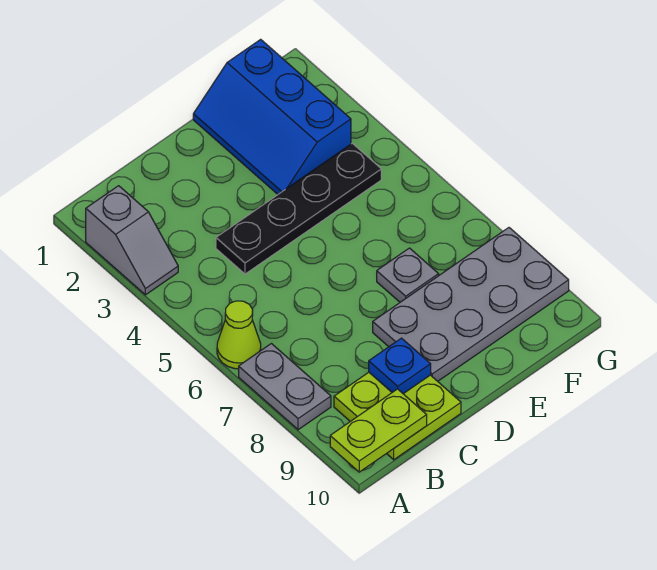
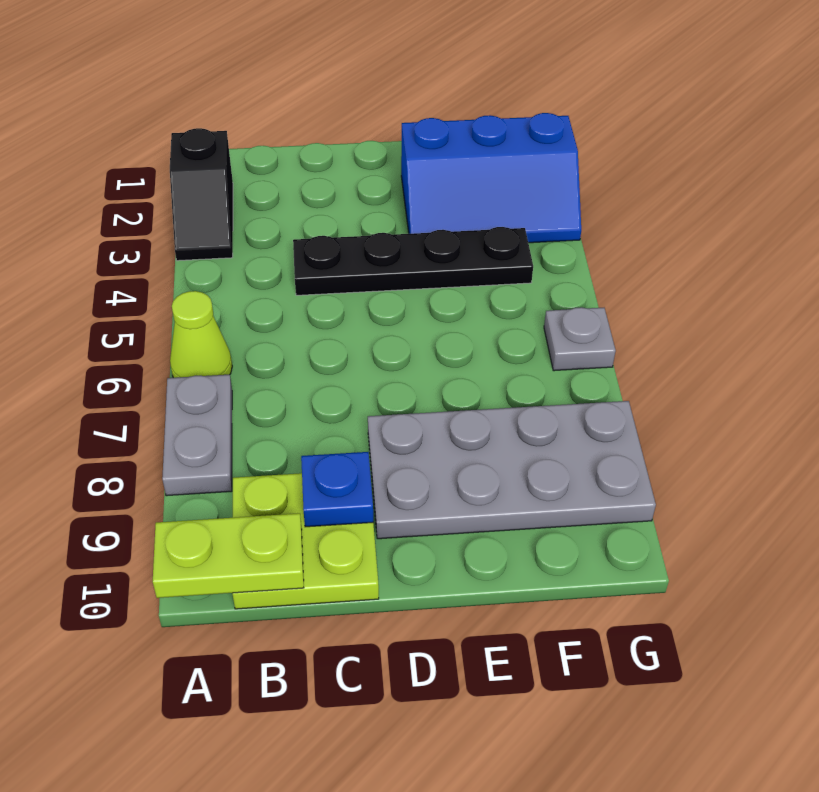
grey slope A2:A3 level 1 top 2 -> black slope A2:A3 level 1 top 2
blue slope E1:F3 level 1 top F -> blue slope E2:G3 level 1 top 2
grey plate E7 level 1 -> grey plate G6 level 1

